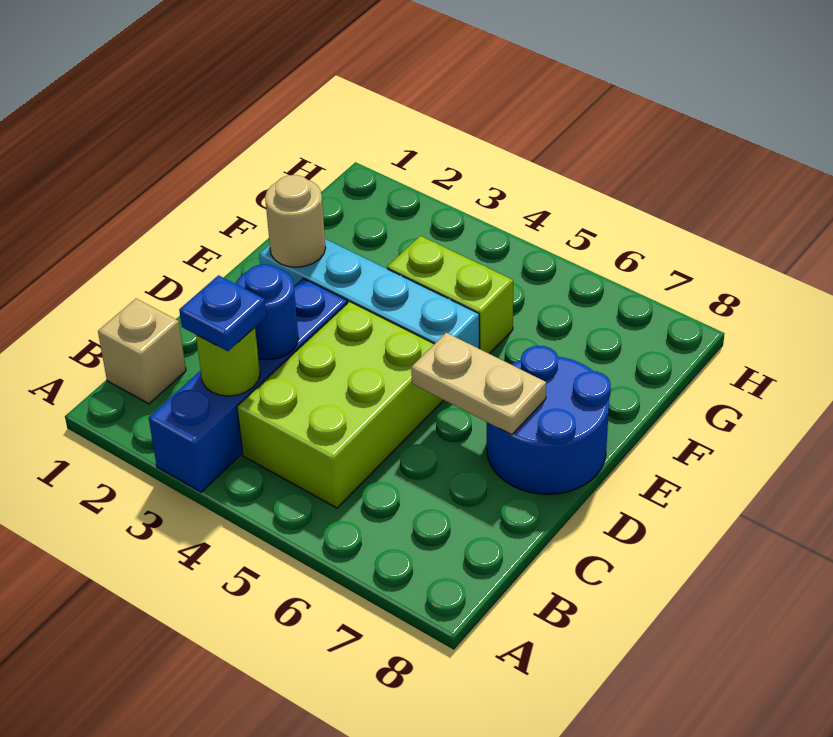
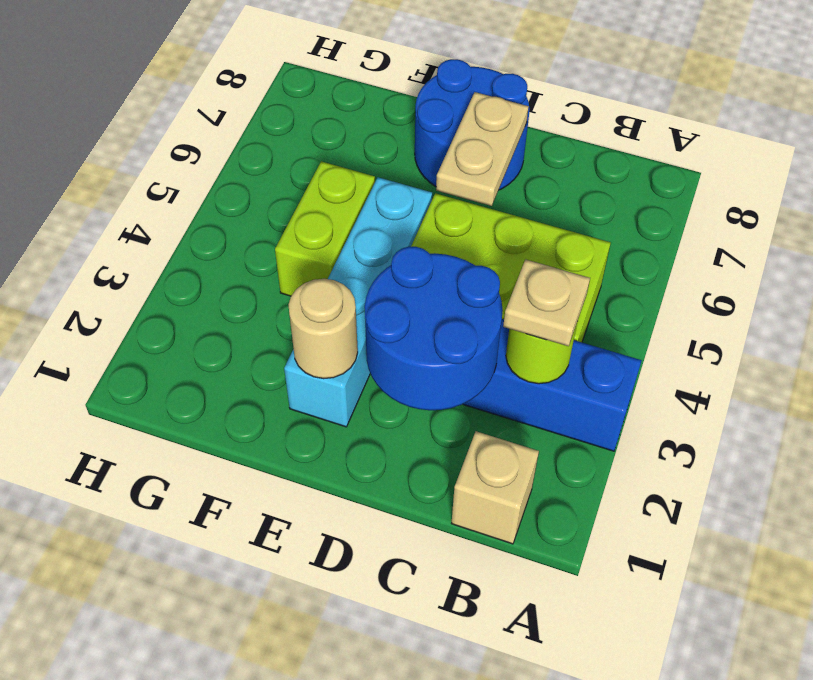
blue plate B3 level 3 -> tan plate B3 level 3
blue round brick C3 level 2 -> blue round brick C2:D3 level 2

